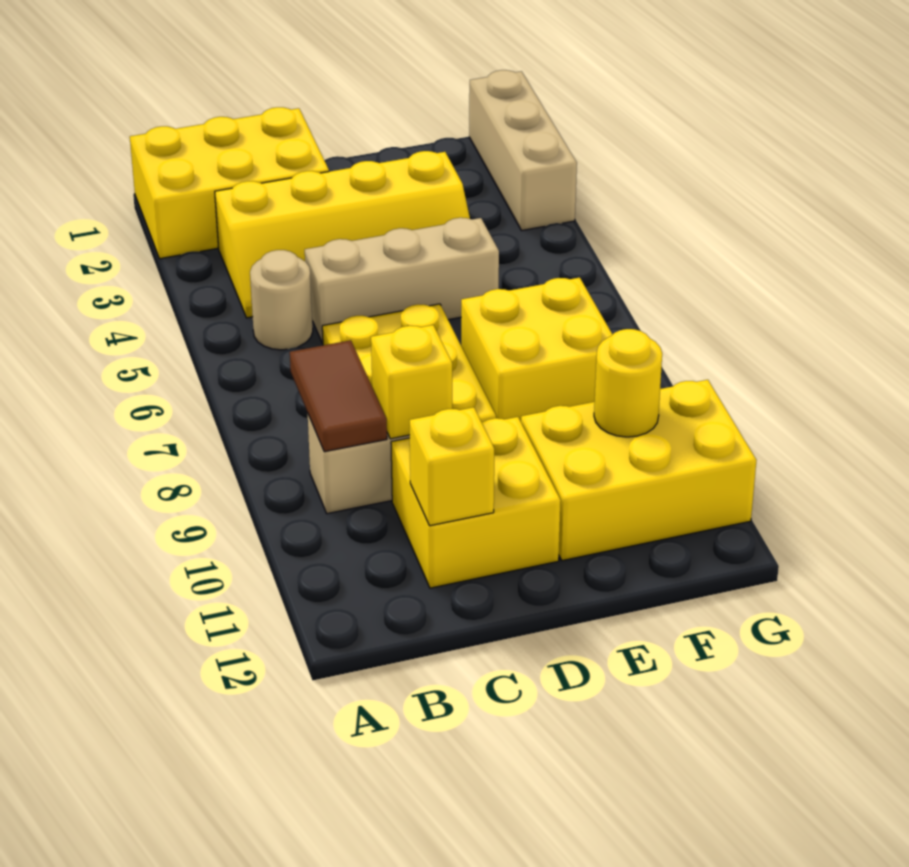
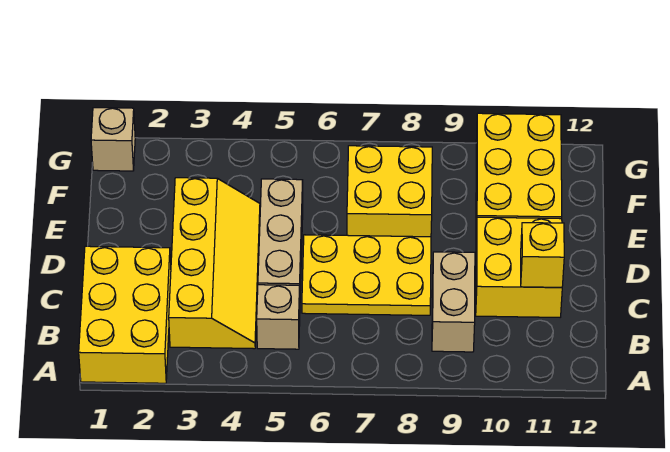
tan round brick B5 level 1 -> tan brick B5 level 1
brown tile B8:B9 level 2 -> none
yellow brick C9 level 2 -> none
yellow round brick F10 level 2 -> none
tan brick G1:G3 level 1 -> tan brick G1 level 1

